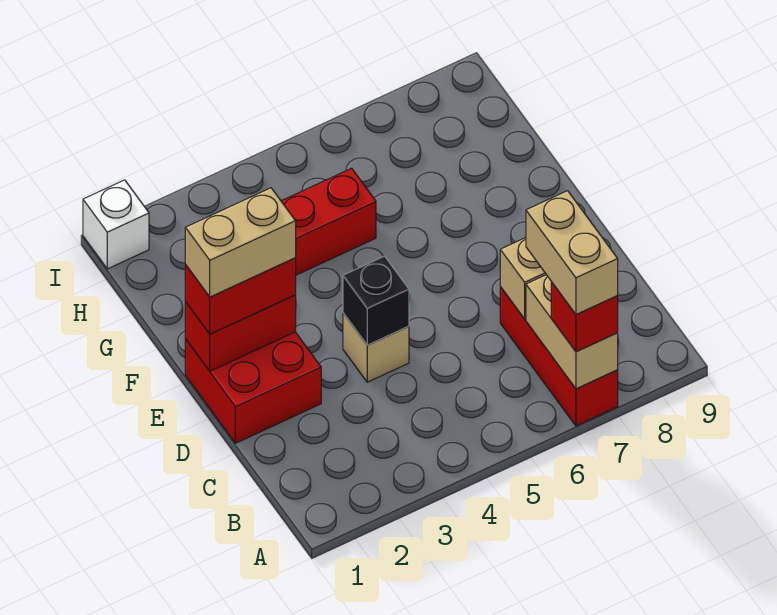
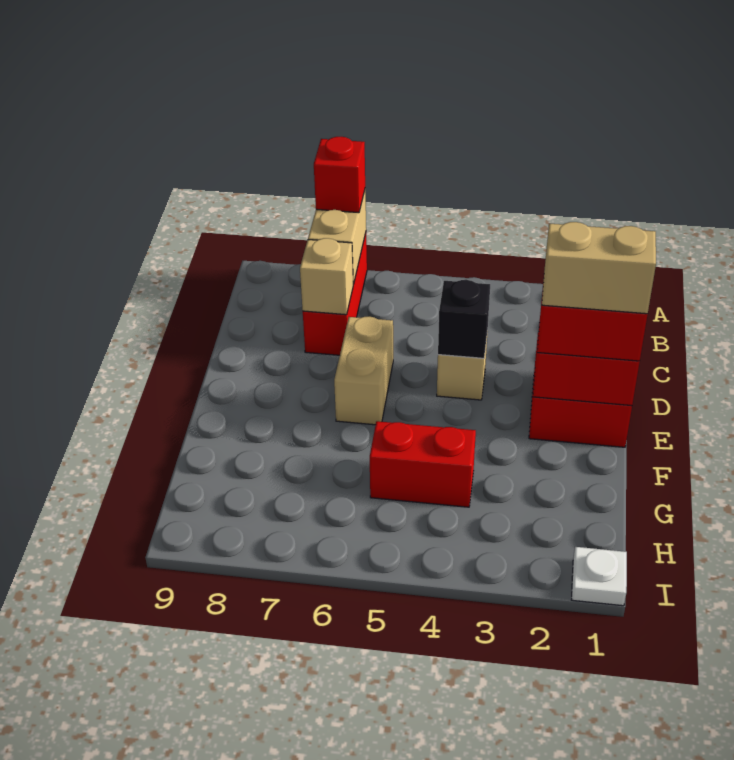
tan brick A7:B7 level 4 -> tan brick D6:E6 level 1
white brick I1 level 1 -> white plate I1 level 1

